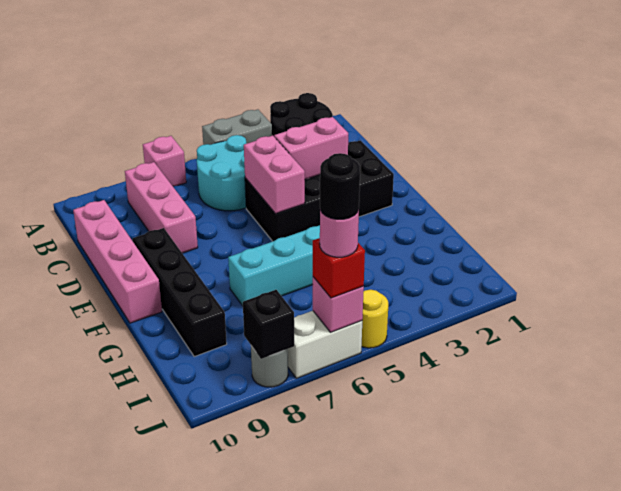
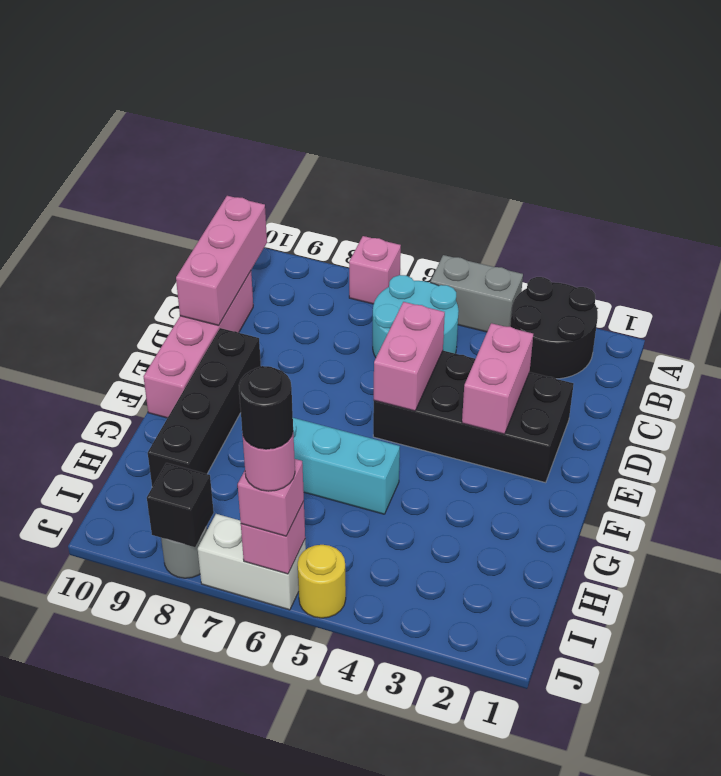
pink brick B8:D8 level 1 -> pink brick B10:D10 level 2
pink brick D3:D4 level 2 -> pink brick D3:E3 level 2
red brick J6 level 3 -> pink brick J6 level 3

